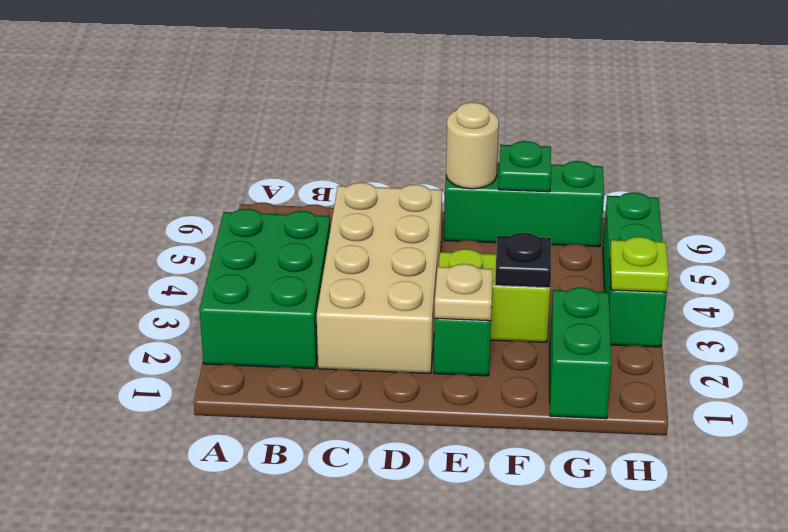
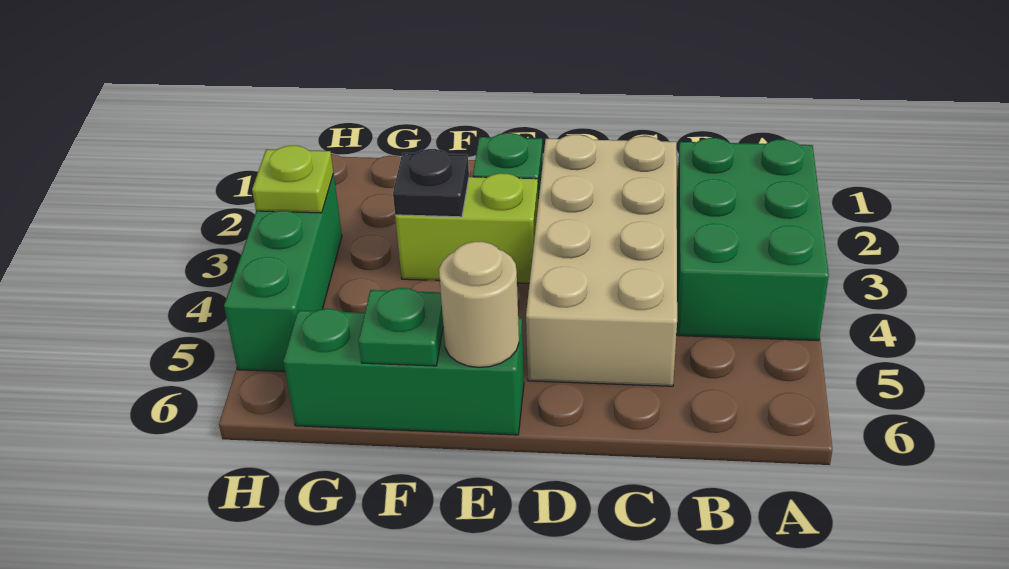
tan plate E2 level 2 -> none
green brick G1:G2 level 1 -> none

